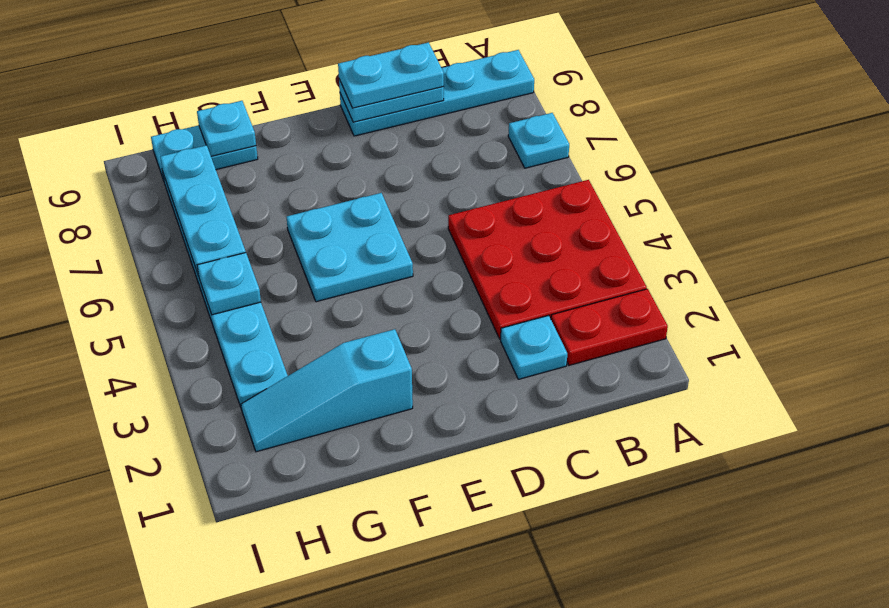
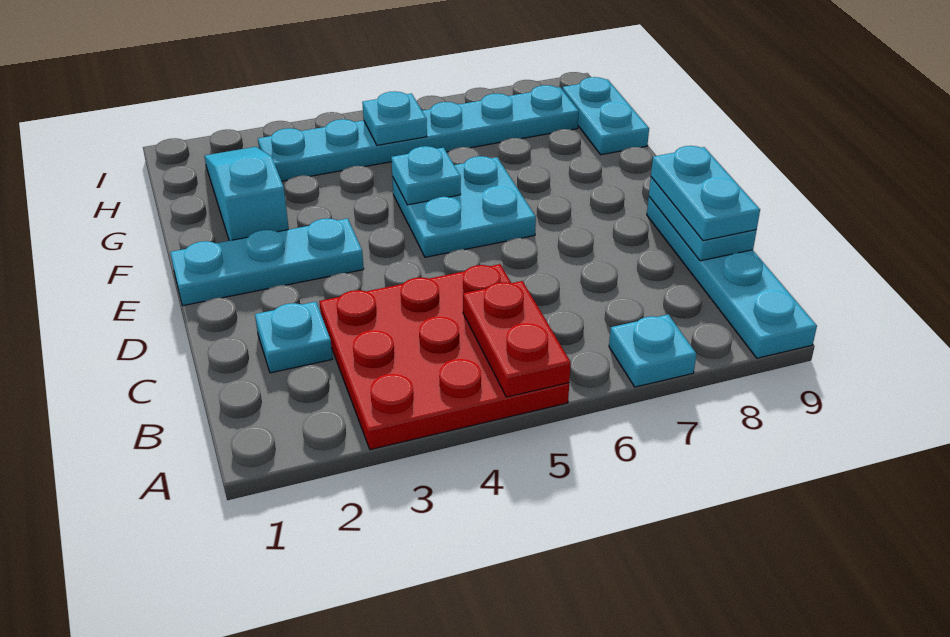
red plate A2:B2 level 1 -> red plate A5:B5 level 2
cyan plate G9 level 2 -> cyan plate F5 level 2
cyan plate H6:H8 level 2 -> cyan plate E1:E3 level 1

